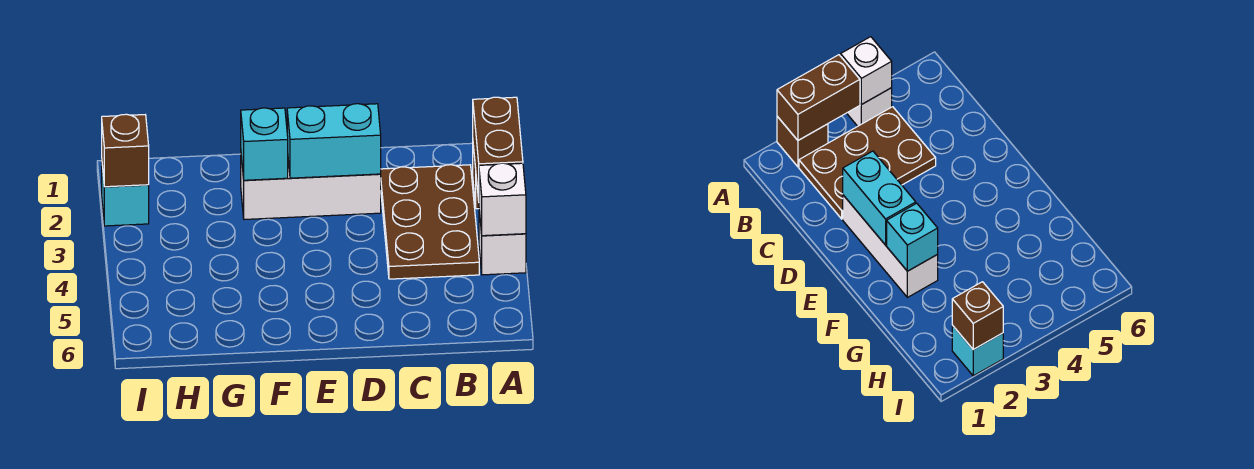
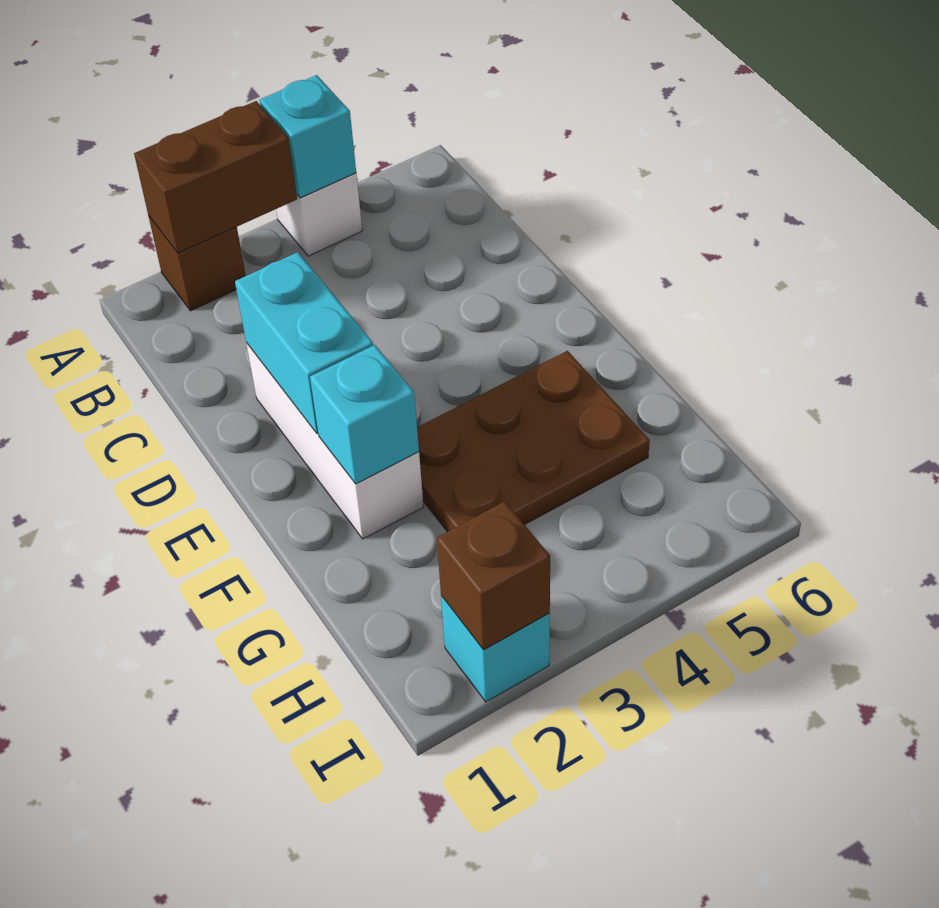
white brick A4 level 2 -> cyan brick A4 level 2
brown plate B2:C4 level 1 -> brown plate F3:G5 level 1

